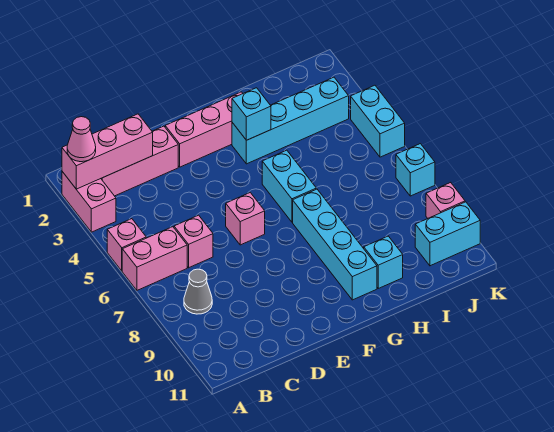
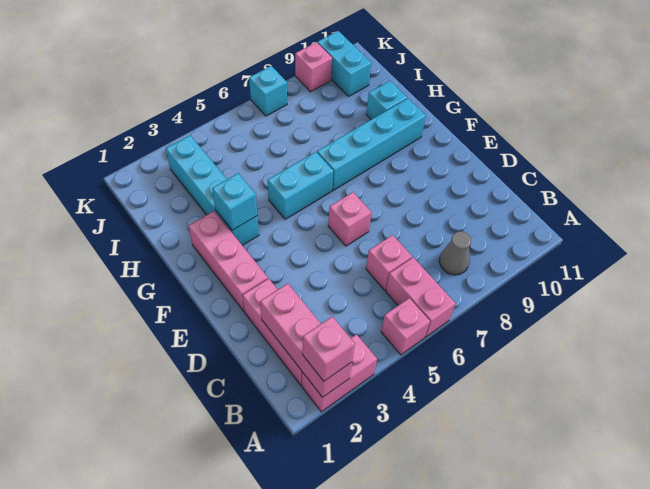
pink cone A2 level 3 -> pink brick A2 level 3
cyan brick K4:K5 level 1 -> none

